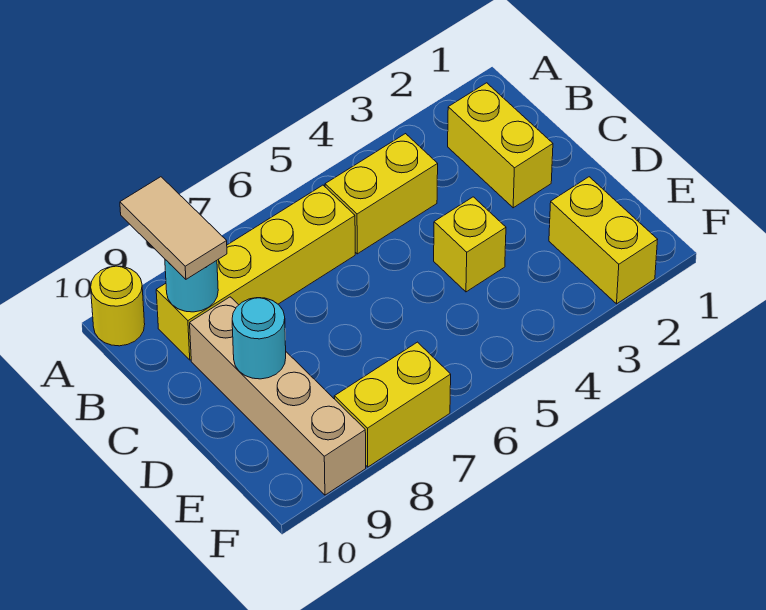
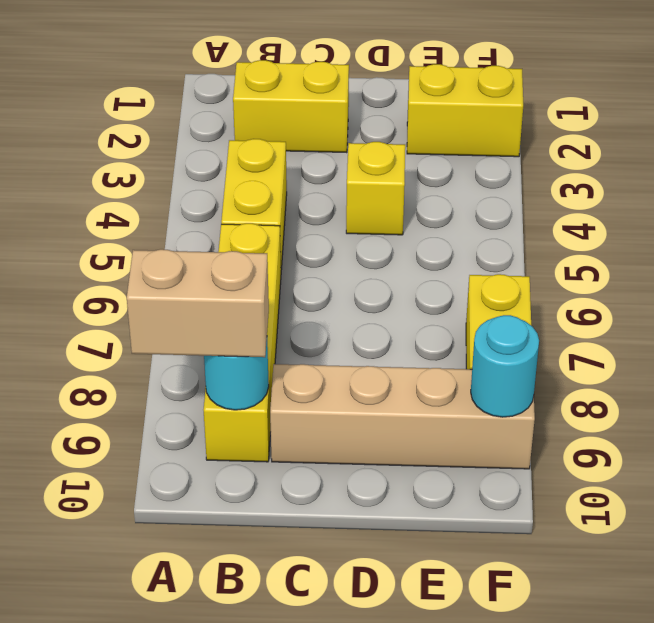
tan tile A9:B9 level 3 -> tan brick A9:B9 level 3
yellow round brick A10 level 1 -> none
cyan round brick D9 level 2 -> cyan round brick F9 level 2

